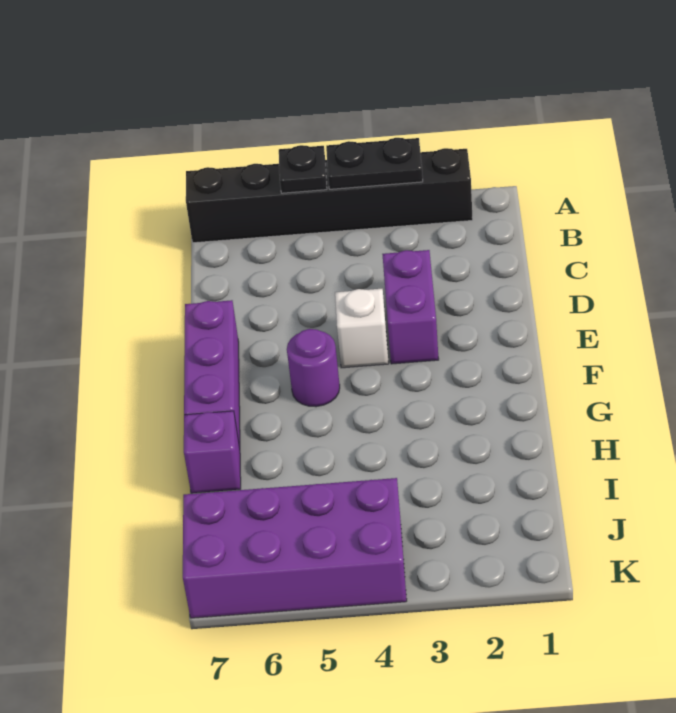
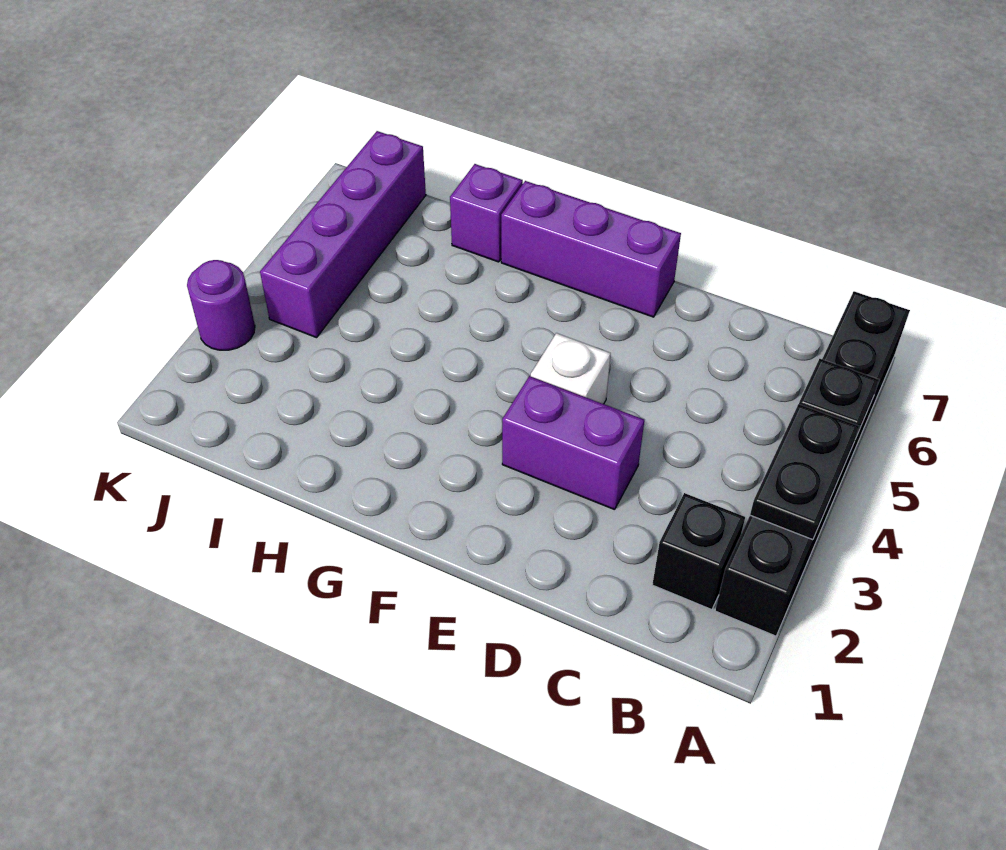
none -> black brick B2 level 1
purple round brick F5 level 1 -> purple round brick K3 level 1
purple brick J4:K7 level 1 -> purple brick J4:J7 level 1

